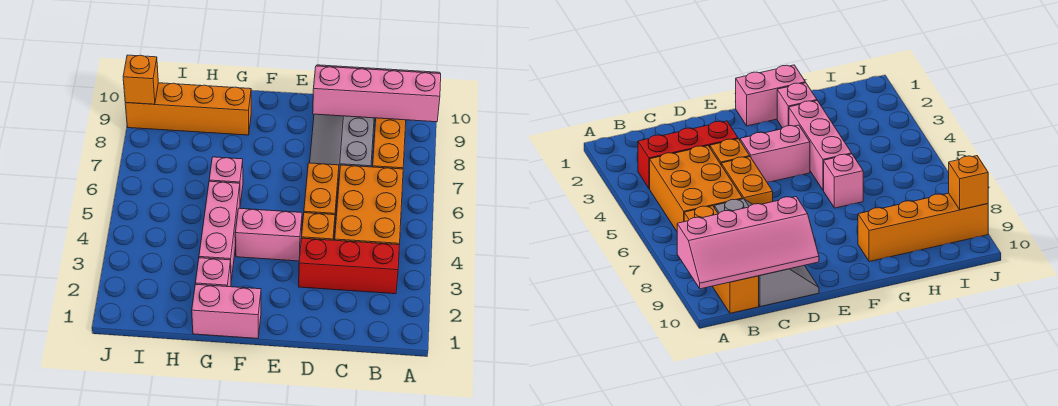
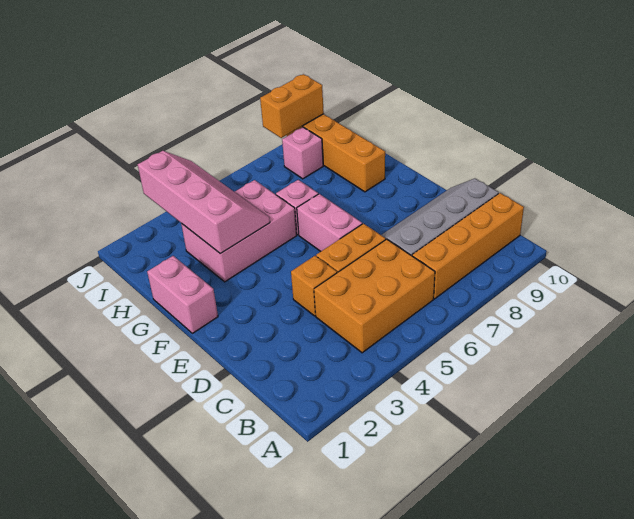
pink slope A9:D10 level 2 top 9 -> pink slope G3:J4 level 2 top 3
red brick B3:D3 level 1 -> none
pink brick E4:F4 level 1 -> pink brick E6:F6 level 1
pink brick G2 level 1 -> pink brick I8 level 1
pink brick G3:G5 level 1 -> pink brick G3:H5 level 1
orange brick J9 level 2 -> orange brick J8:J9 level 2

